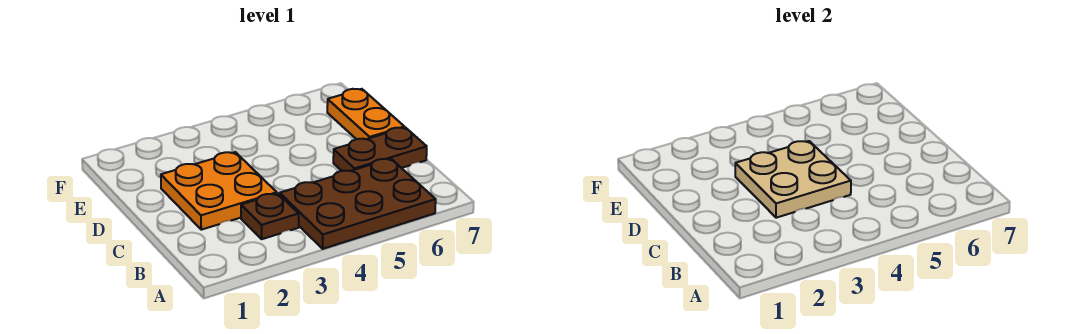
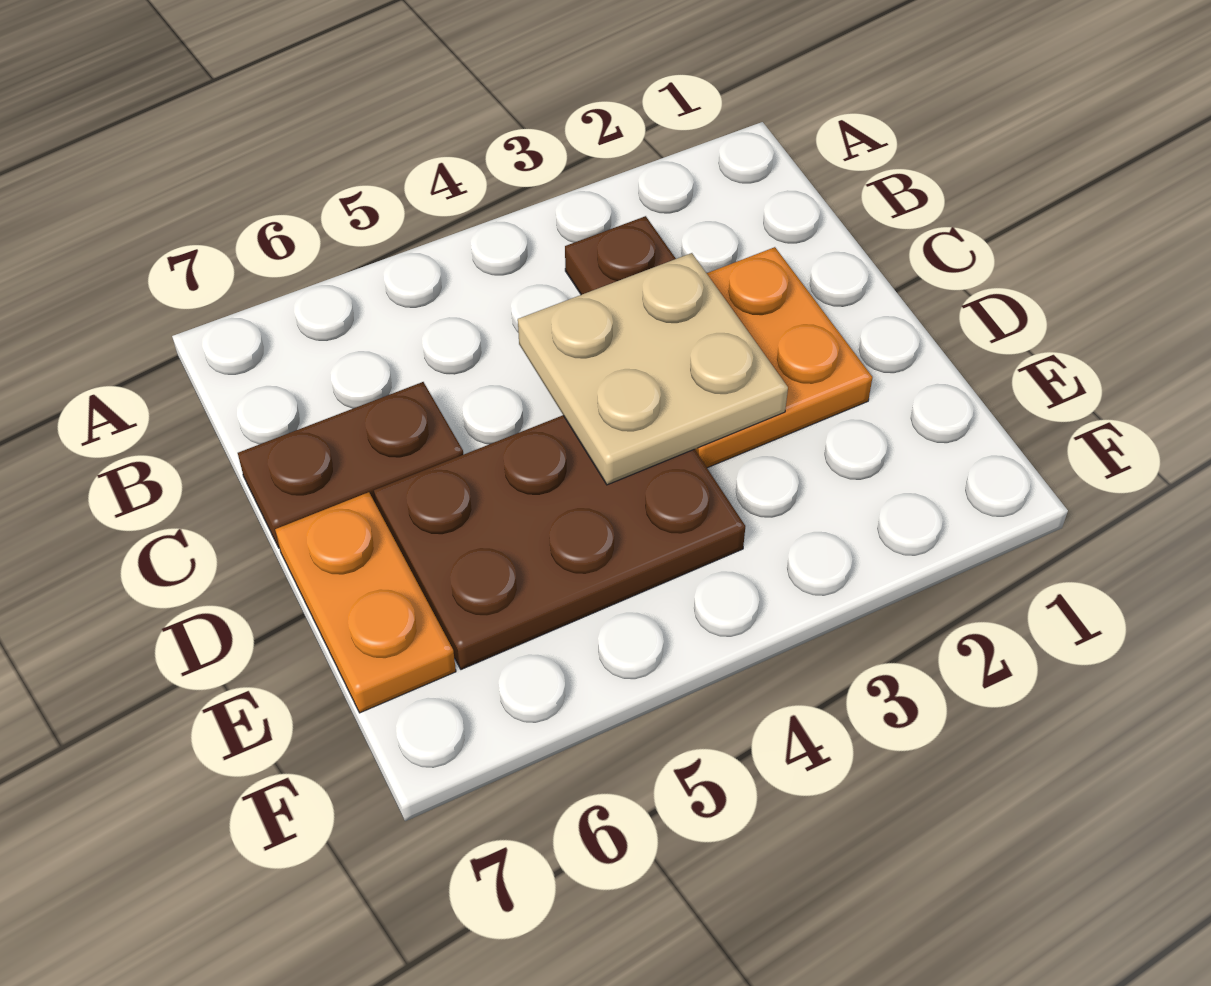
brown plate A4:B6 level 1 -> brown plate D4:E6 level 1

